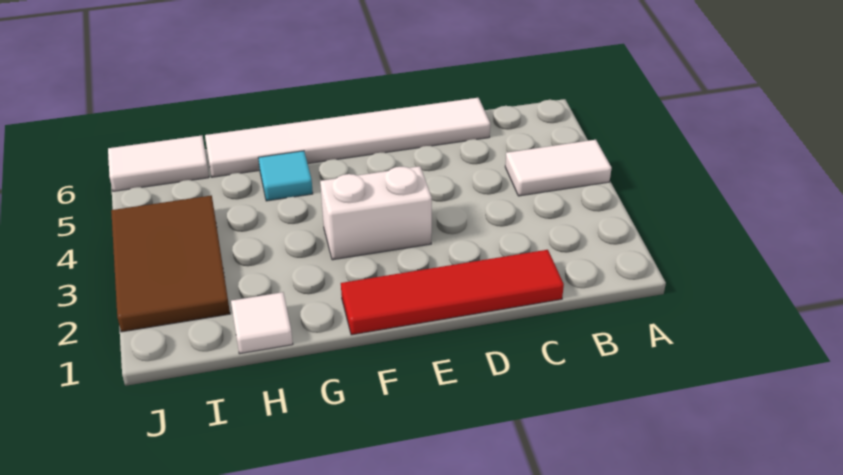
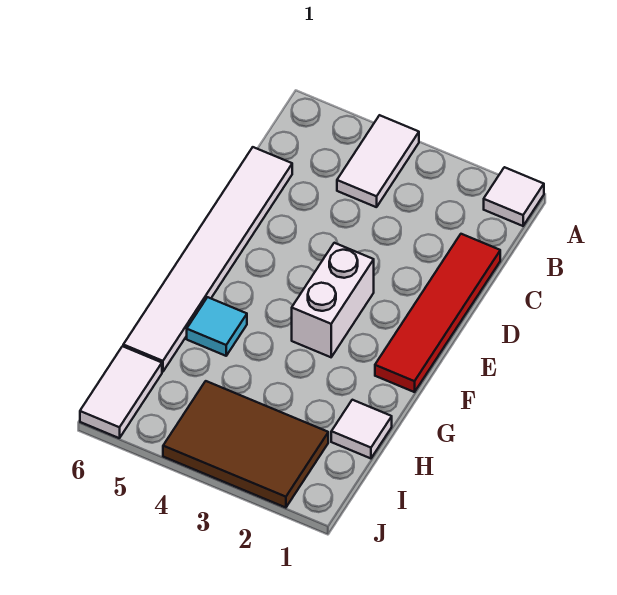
none -> white tile A1 level 1

